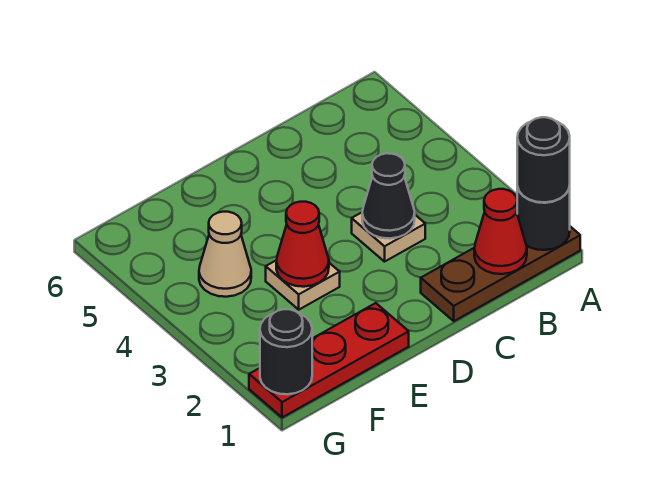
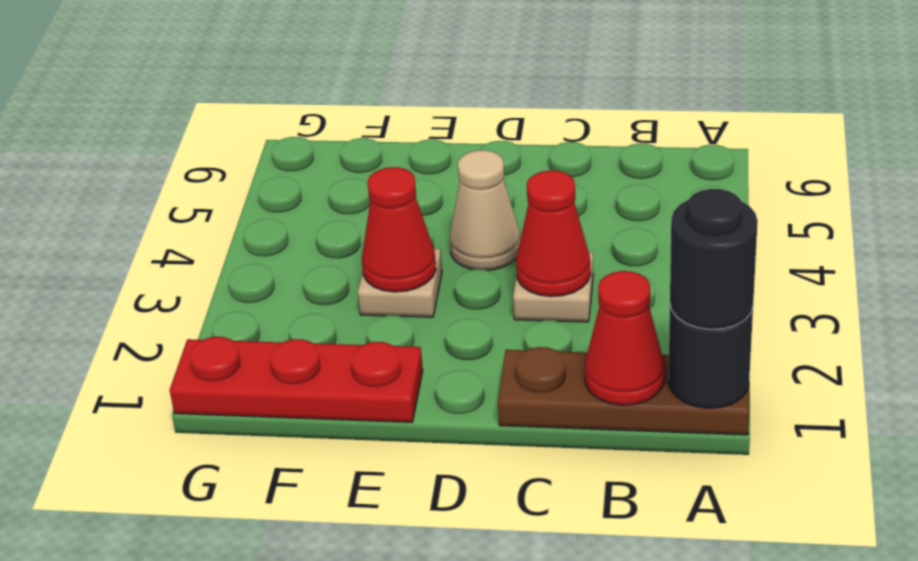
black cone C3 level 2 -> red cone C3 level 2
tan cone F4 level 1 -> tan cone D4 level 1
black round brick G1 level 2 -> none

